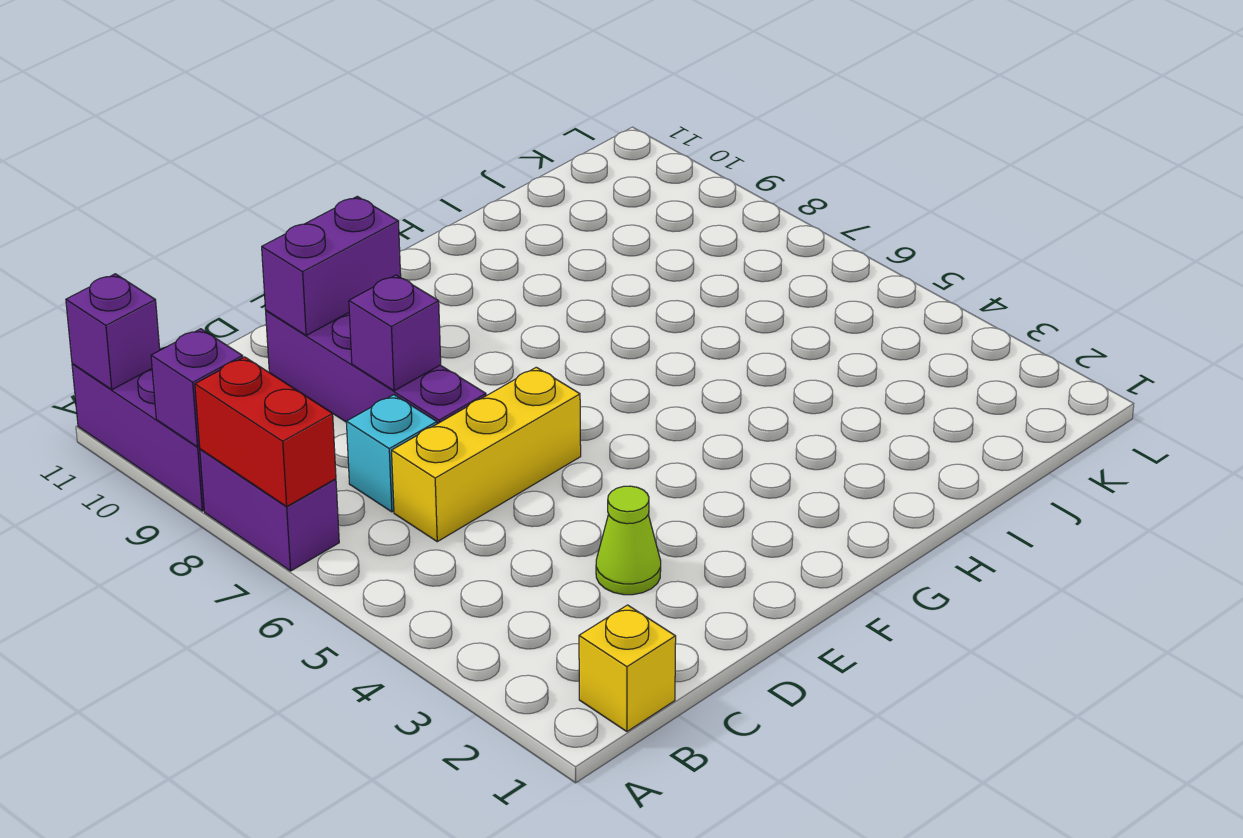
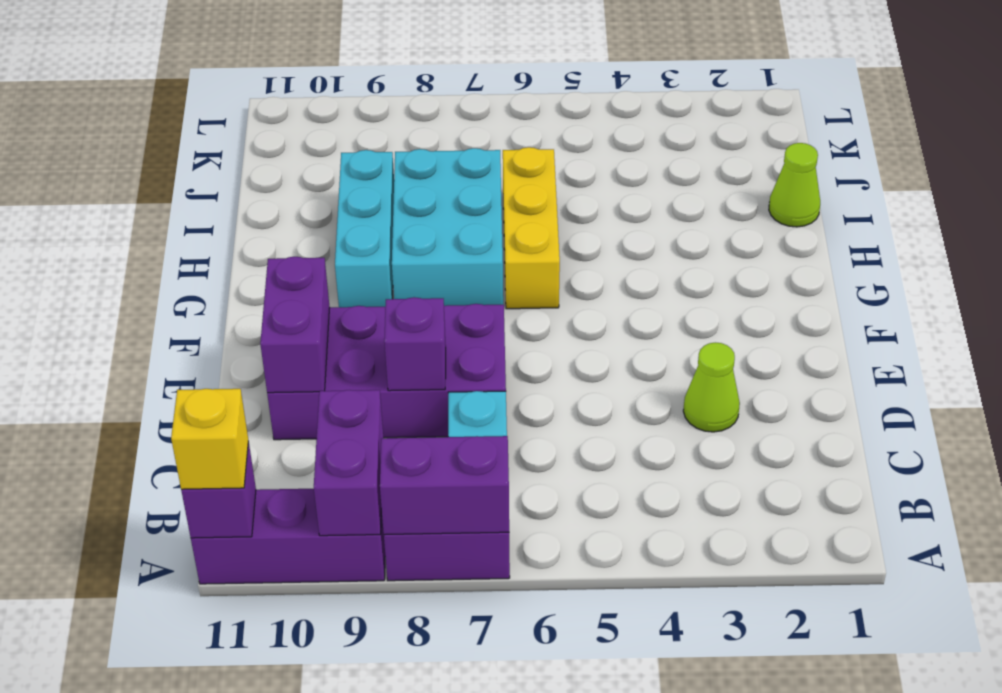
red brick A7:A8 level 2 -> purple brick A7:A8 level 2
purple brick A9 level 2 -> purple brick A9:B9 level 2
yellow brick B1 level 1 -> yellow brick A11 level 3
yellow brick C6:E6 level 1 -> yellow brick G6:I6 level 1
purple brick D7:D10 level 1 -> purple brick D7:E10 level 1
none -> cyan brick G7:I8 level 1
none -> cyan brick G9:I9 level 1
none -> lime cone I1 level 1

